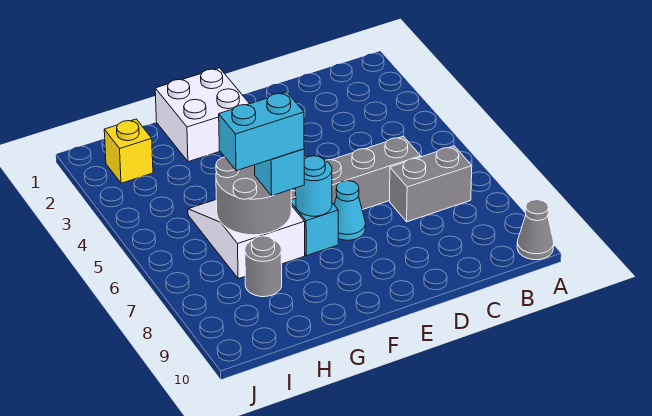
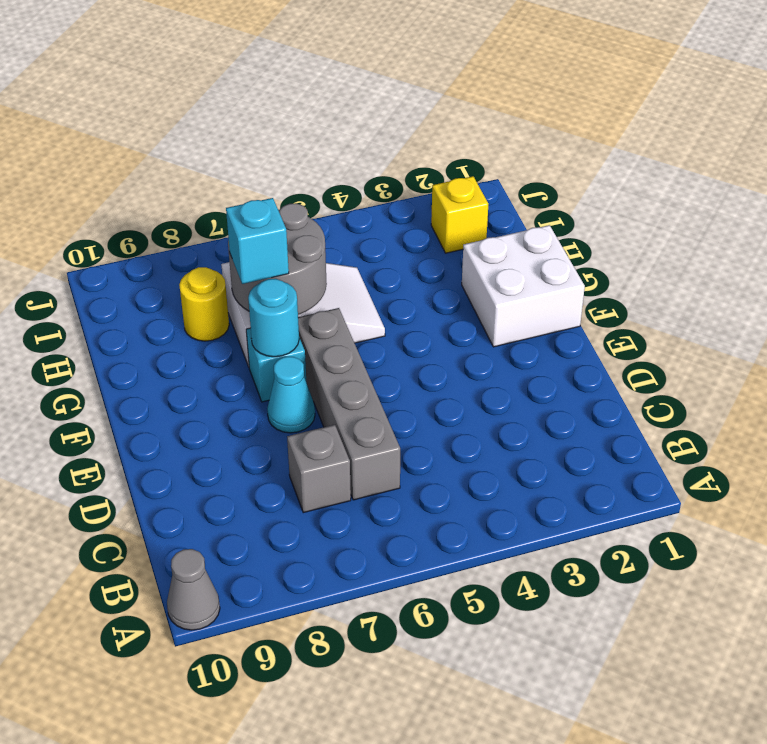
grey brick B7:C7 level 1 -> grey brick C7 level 1
cyan brick G7:H7 level 4 -> none
grey round brick H8 level 1 -> yellow round brick H8 level 1

